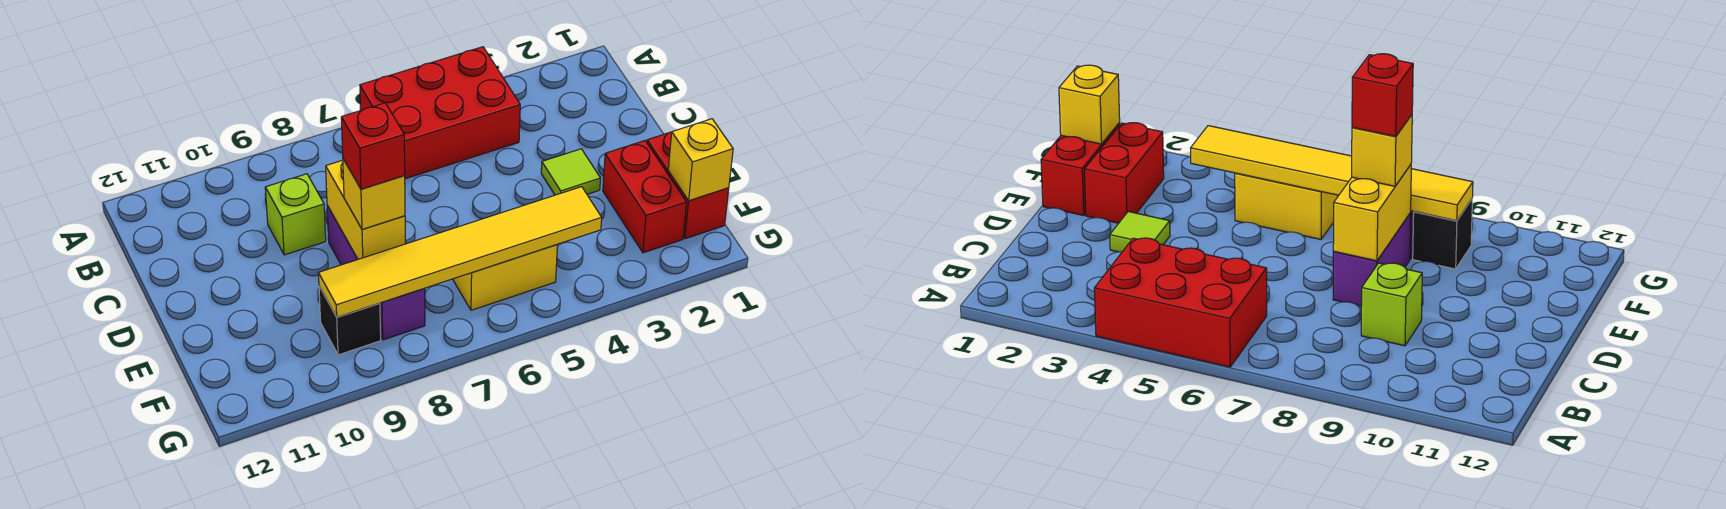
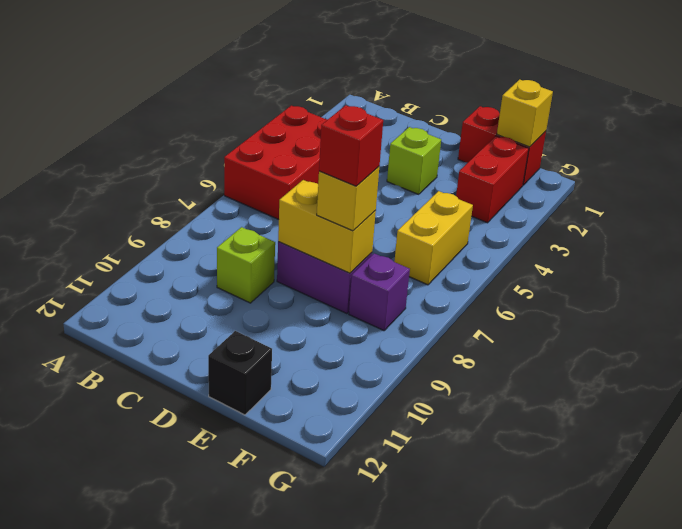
lime tile D3 level 1 -> lime brick D3 level 1
red brick E2:F2 level 1 -> red brick F2:F3 level 1
yellow tile F4:F9 level 2 -> none
black brick F9 level 1 -> black brick E12 level 1

